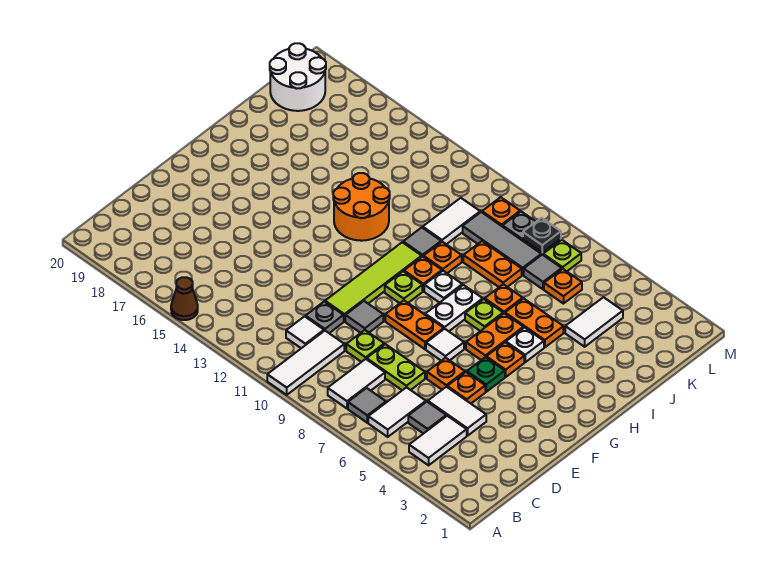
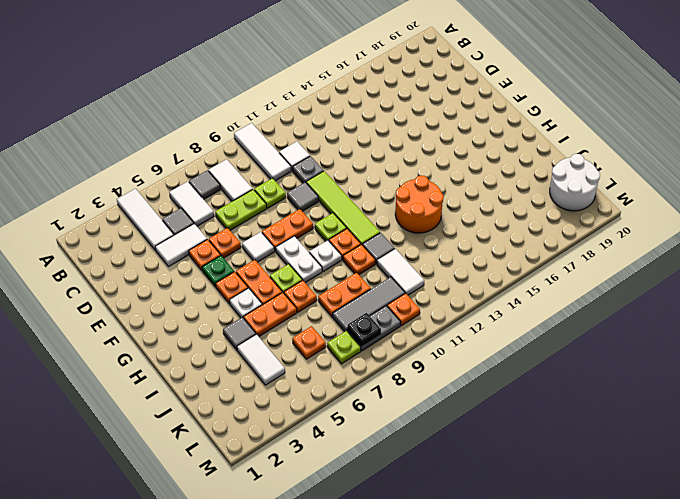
brown cone A15 level 1 -> none
white tile B4:C4 level 1 -> white tile A4:C4 level 1
grey tile K7 level 1 -> grey tile I4 level 1

